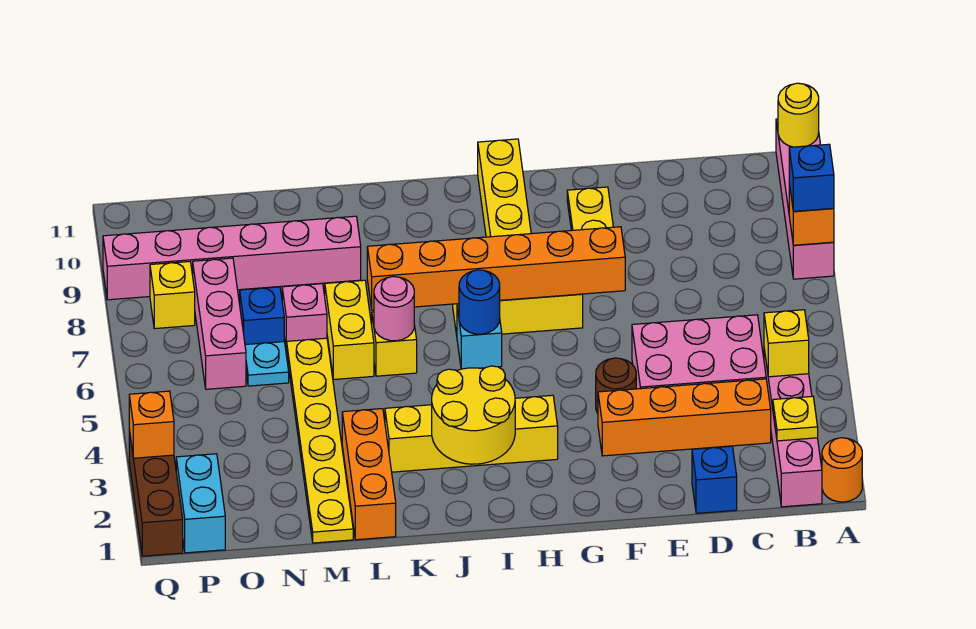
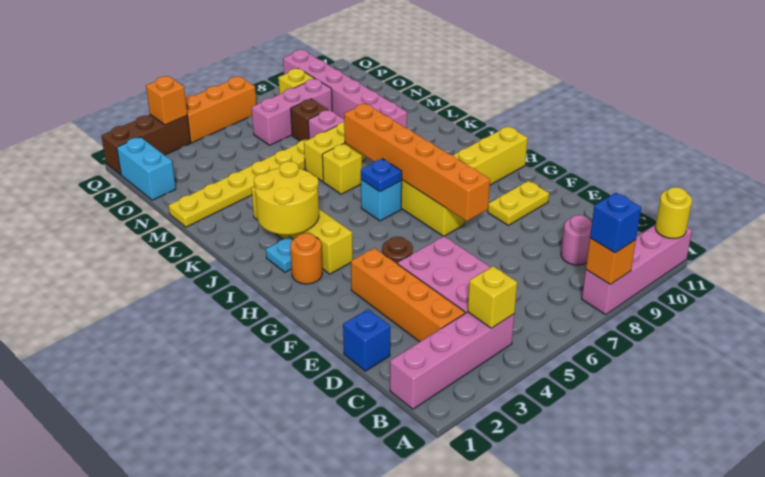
orange round brick A1 level 1 -> orange round brick H2 level 1
yellow plate B2 level 2 -> none
blue round brick I6 level 2 -> blue plate I6 level 2
pink round brick K6 level 2 -> pink round brick C9 level 1
orange brick L1:L3 level 1 -> orange brick Q4:Q6 level 1
cyan plate N6 level 1 -> cyan plate I2 level 1
blue brick N7 level 1 -> brown brick N7 level 1
cyan brick P1:P2 level 1 -> cyan brick O1:P1 level 1

